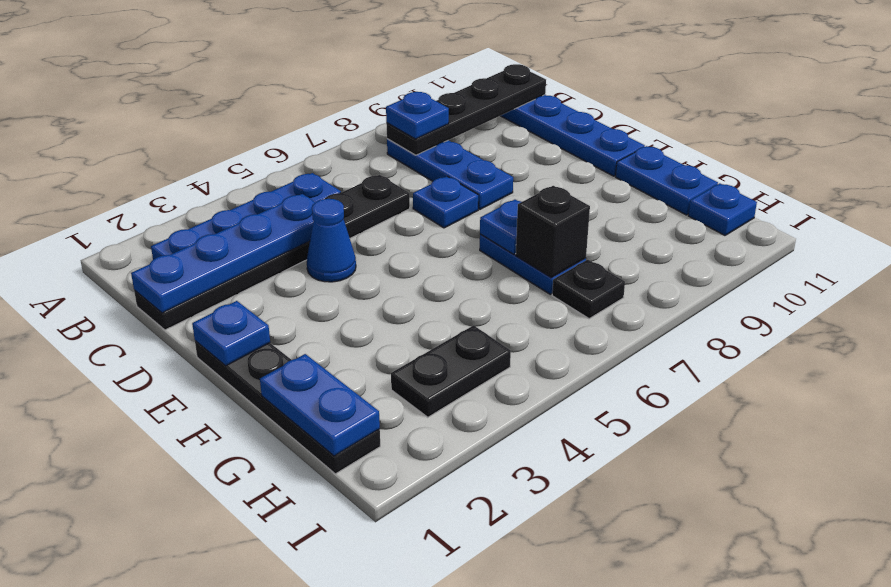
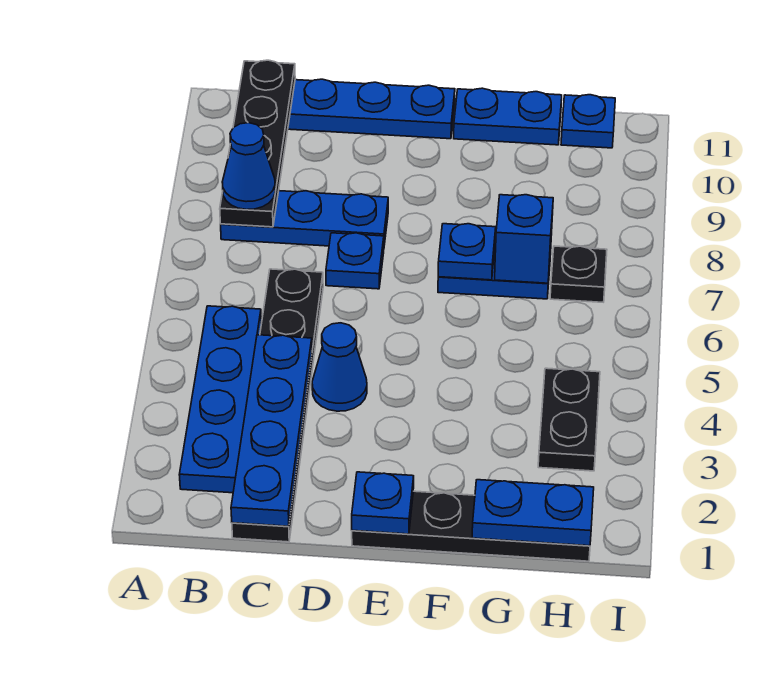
blue plate B8 level 3 -> blue cone B8 level 3
black brick G7 level 2 -> blue brick G7 level 2

